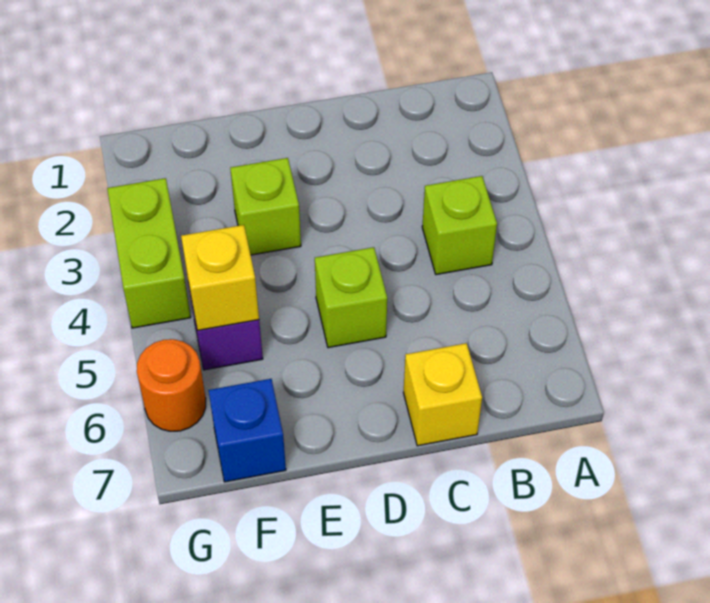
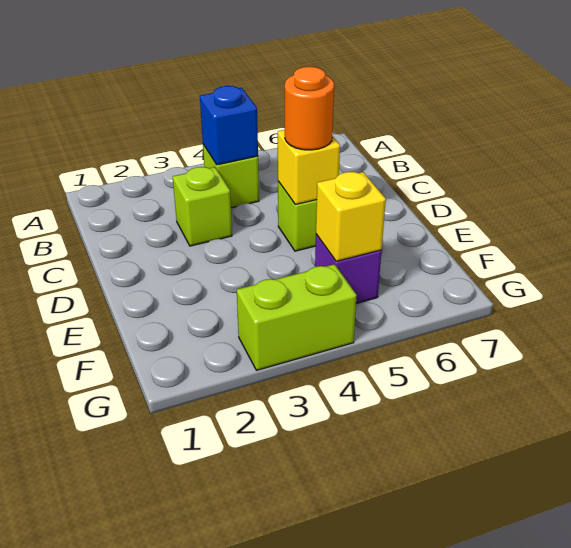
yellow brick C7 level 1 -> yellow brick D5 level 2
lime brick E3 level 1 -> lime brick C3 level 1
blue brick F7 level 1 -> blue brick B4 level 2
orange round brick G6 level 1 -> orange round brick D5 level 3

